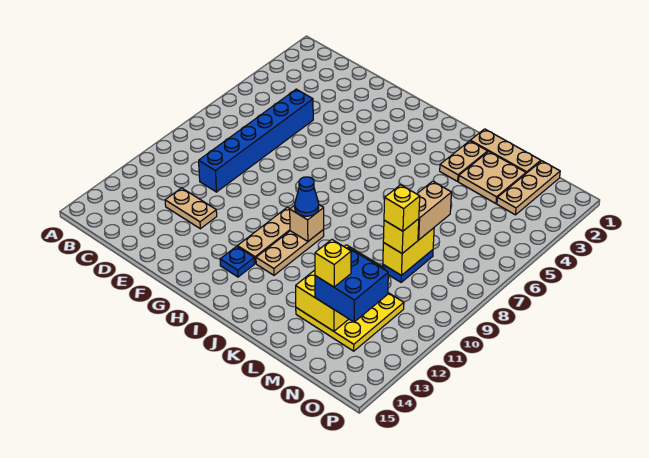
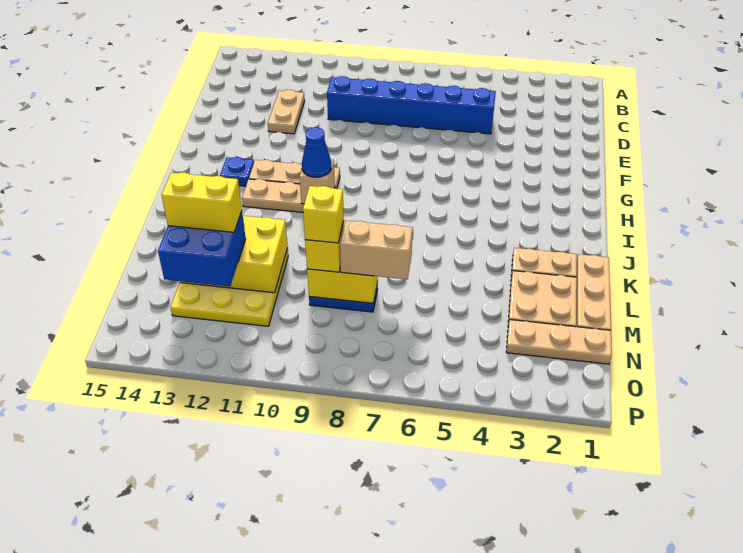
yellow brick M13 level 4 -> yellow brick M12:M13 level 4

